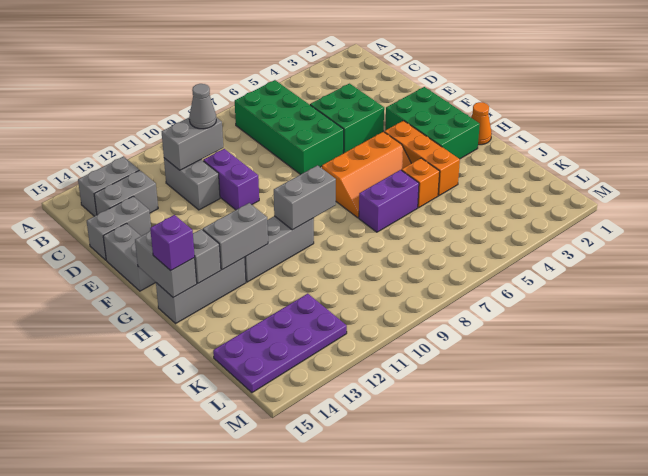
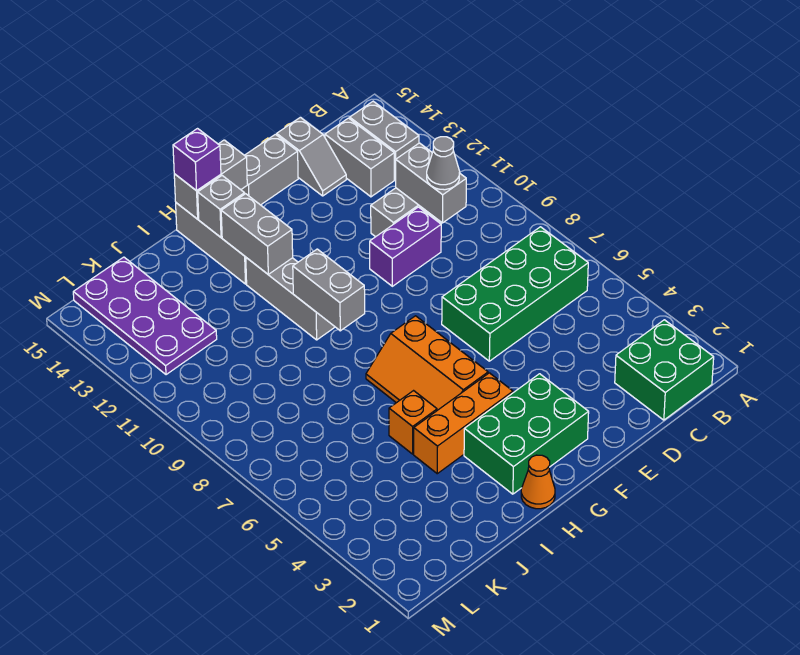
green brick D4:E5 level 1 -> green brick B1:C2 level 1
grey brick D14:D15 level 1 -> grey slope D14:D15 level 1 top 15
purple brick I6:I7 level 1 -> none

